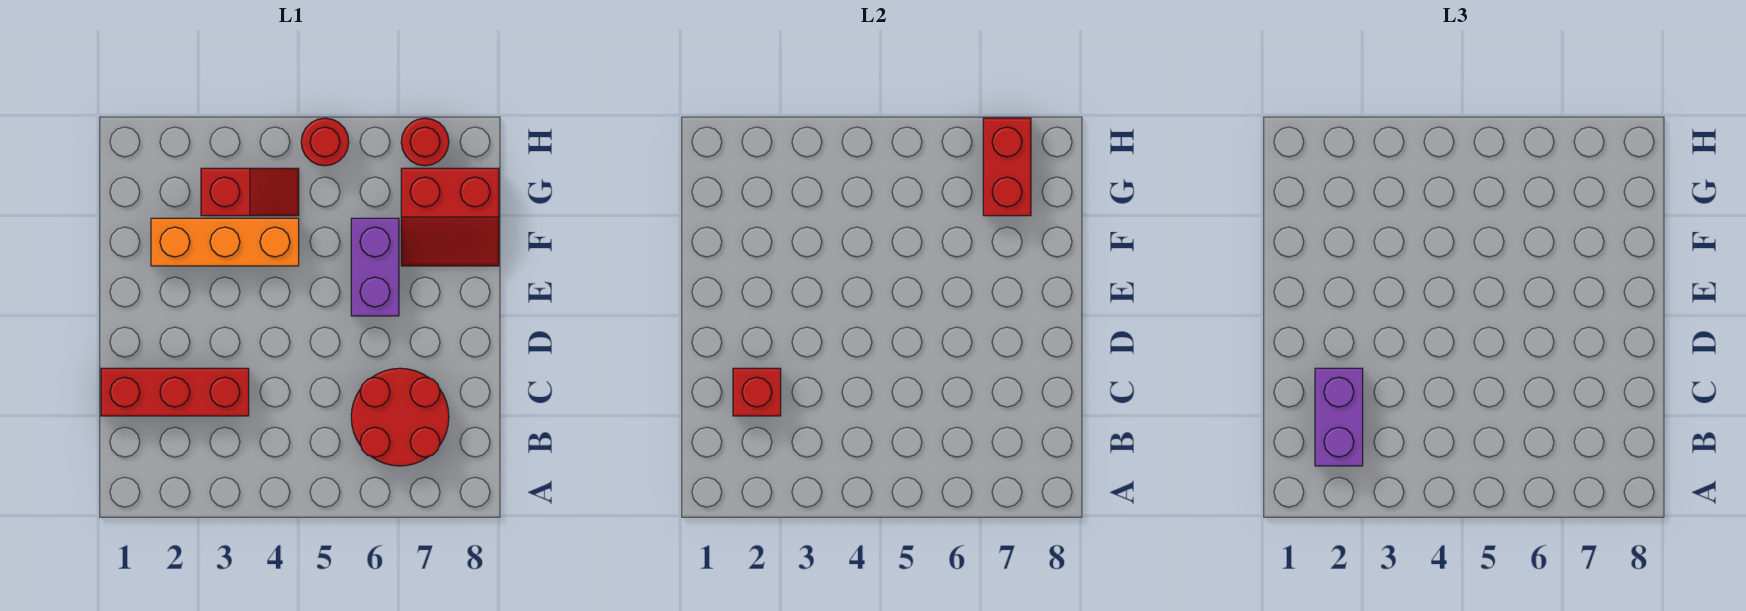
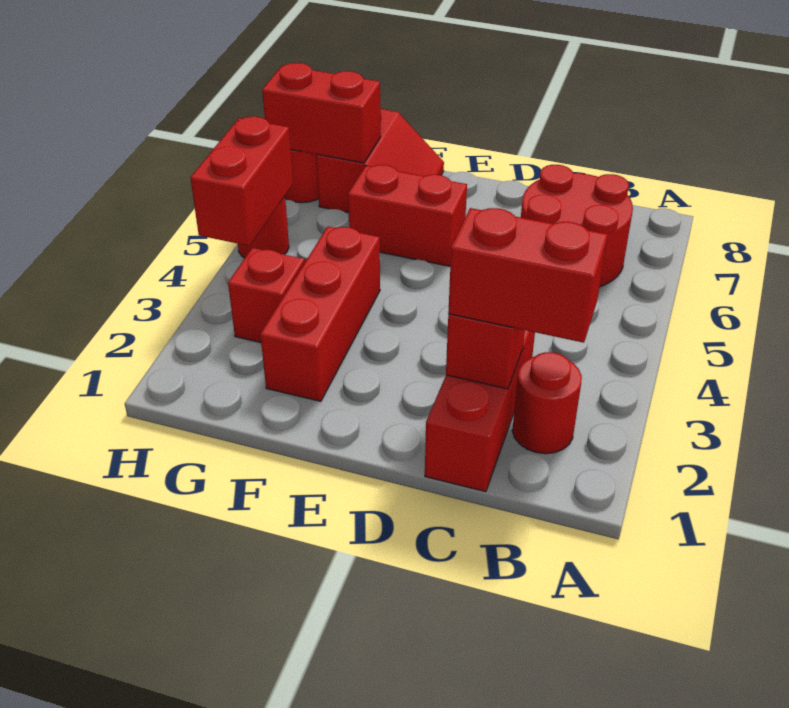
none -> red round brick B2 level 1
purple brick B2:C2 level 3 -> red brick B2:C2 level 3
purple brick E6:F6 level 1 -> red brick E6:F6 level 1
orange brick F2:F4 level 1 -> red brick F2:F4 level 1
none -> red brick H4:H5 level 2

